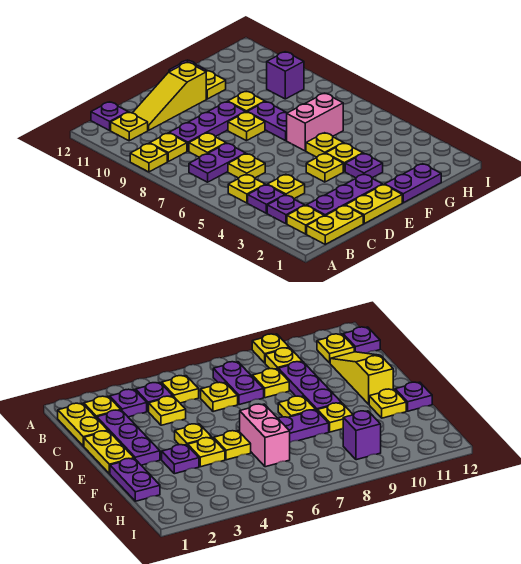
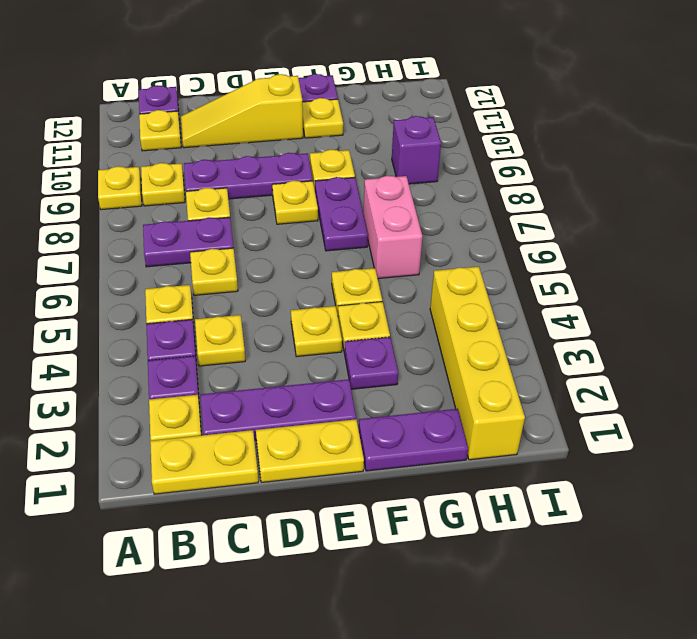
pink brick F6:G6 level 1 -> pink brick G6:G7 level 1
none -> yellow brick H1:H4 level 1

